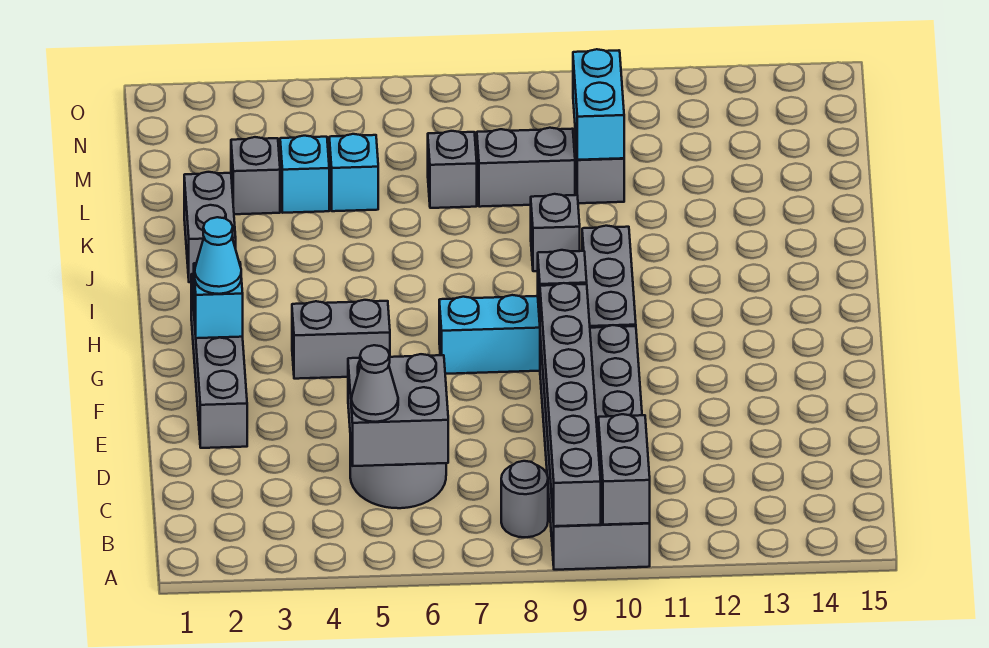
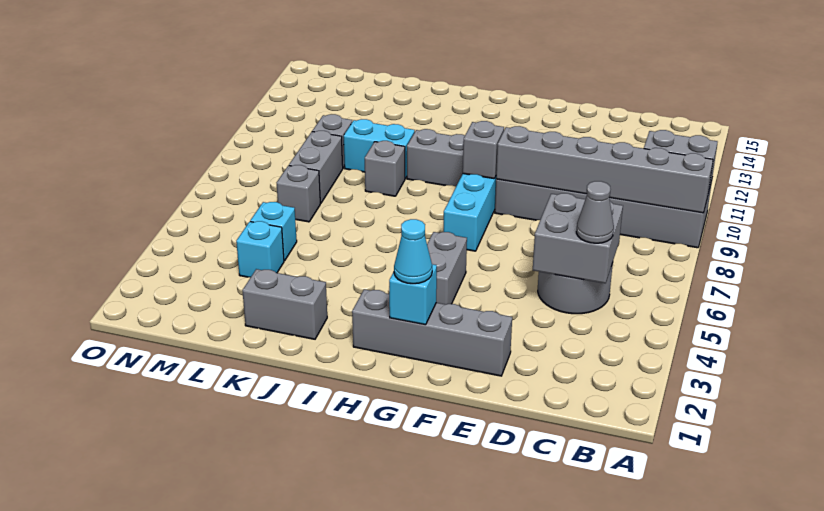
grey round brick B8 level 1 -> none
grey brick L3 level 1 -> none
cyan brick L10:M10 level 2 -> cyan brick J10:K10 level 1

